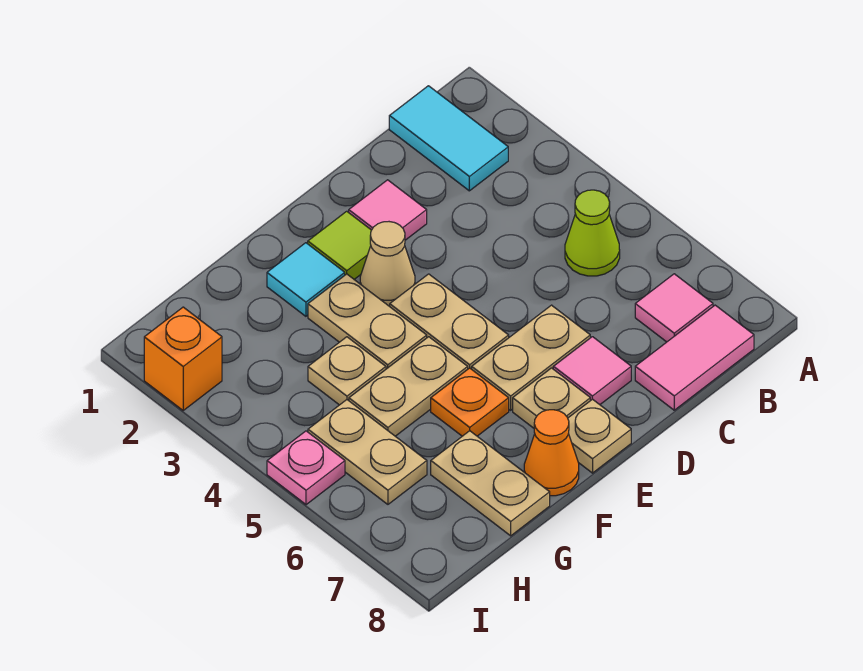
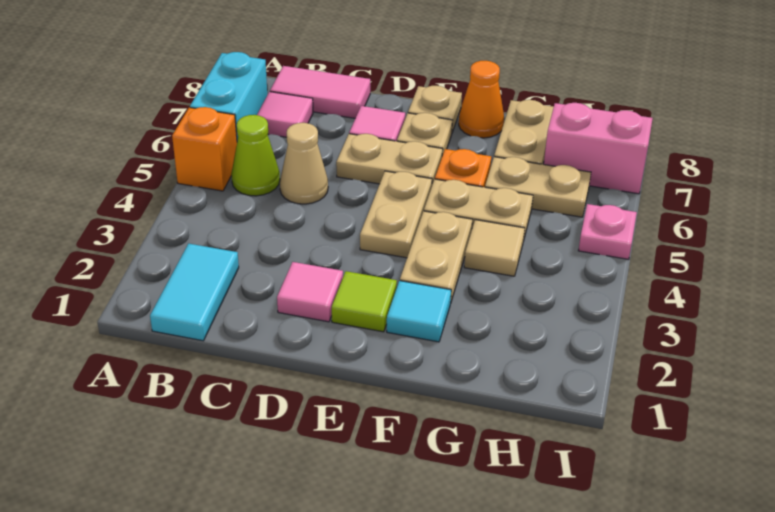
none -> cyan brick A6:A7 level 1
tan cone E3 level 1 -> tan cone C5 level 1
tan plate G4 level 1 -> tan tile G4 level 1
tan plate H5:H6 level 1 -> tan plate G6:H6 level 1
none -> pink brick H7:I7 level 1
orange brick I2 level 1 -> orange brick A5 level 1

